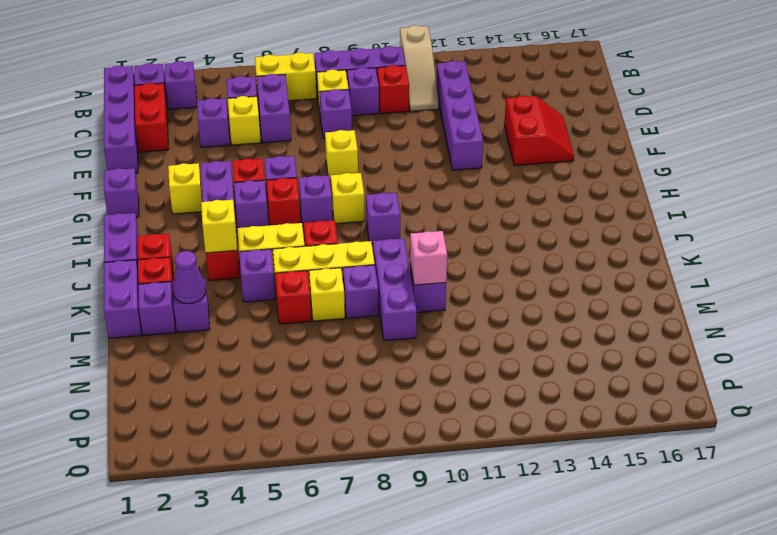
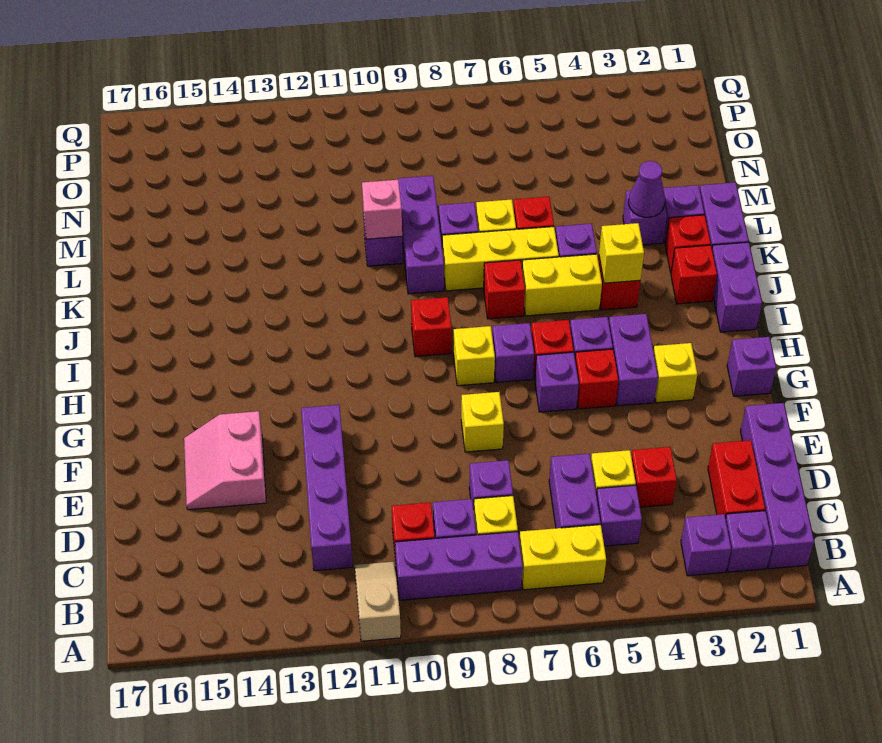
tan slope A11:C11 level 1 top A -> tan slope A11:B11 level 1 top A
purple brick D4 level 1 -> red brick D4 level 1
red slope E14:F15 level 1 top 14 -> pink slope E14:F15 level 1 top 14
purple brick I9 level 1 -> red brick I9 level 1

